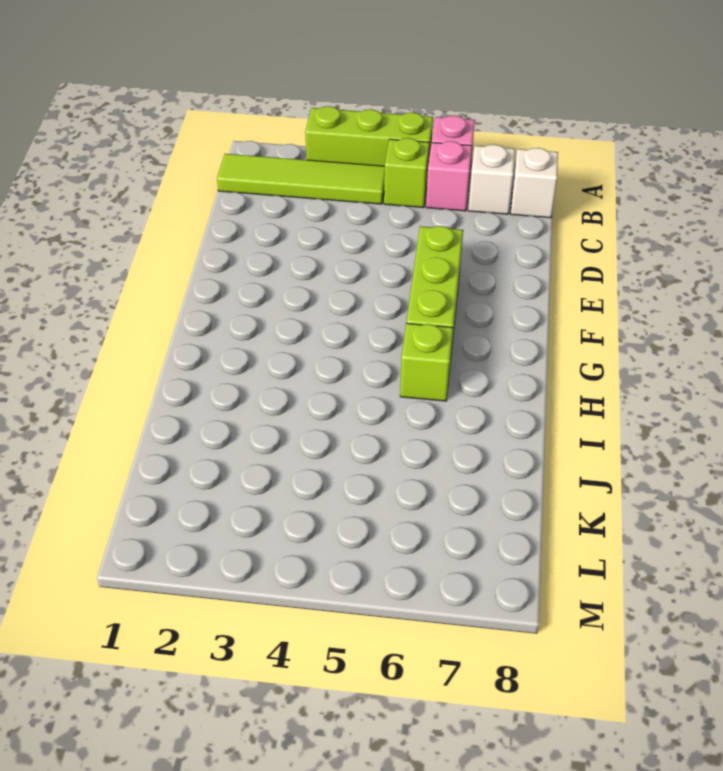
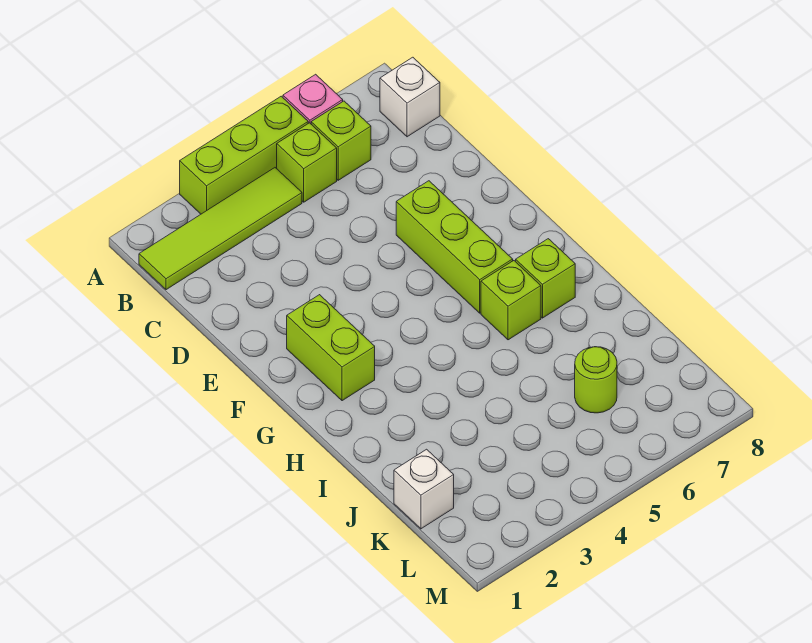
pink brick B6 level 1 -> lime brick B6 level 1
white brick B7 level 1 -> white brick K1 level 1
none -> lime brick F2:G2 level 1
none -> lime brick H7 level 1
none -> lime round brick K6 level 1

